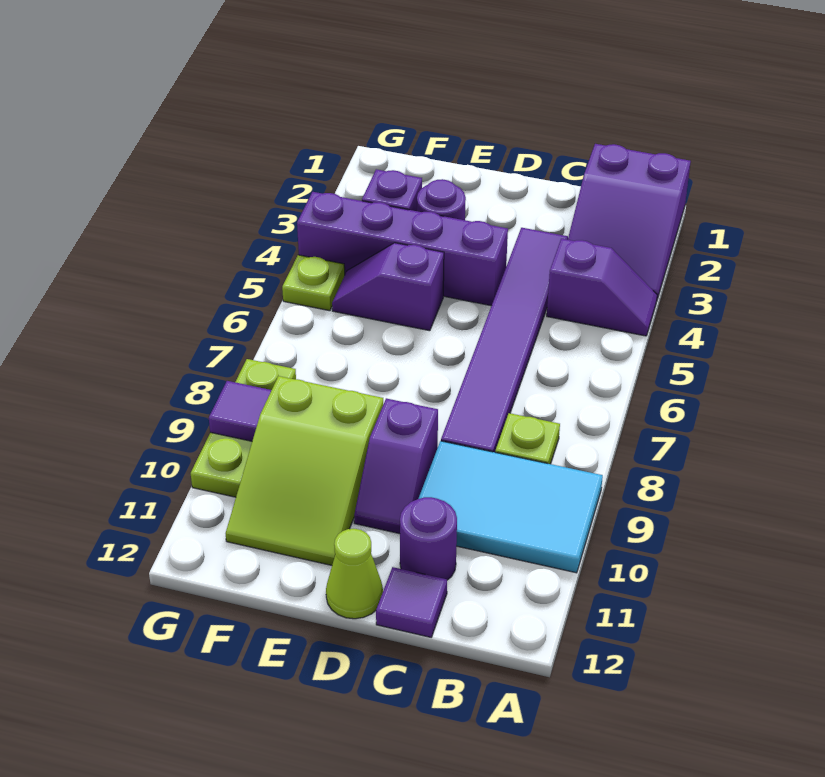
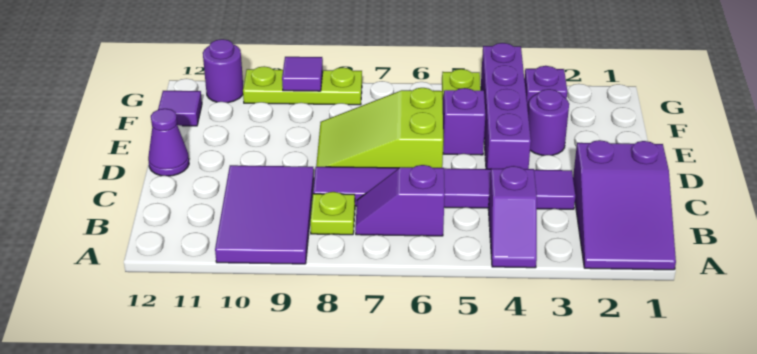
purple slope A1:B3 level 1 top 1 -> purple slope A1:C2 level 1 top C
cyan tile A9:C10 level 1 -> purple tile A9:C10 level 1
purple round brick C11 level 1 -> purple round brick G11 level 1
purple tile C12 level 1 -> purple tile F12 level 1
purple slope D9:D10 level 1 top 9 -> purple slope B6:B7 level 1 top 6
lime cone D12 level 1 -> purple cone D12 level 1
lime slope E9:F11 level 1 top 9 -> lime slope D6:E8 level 1 top 6

